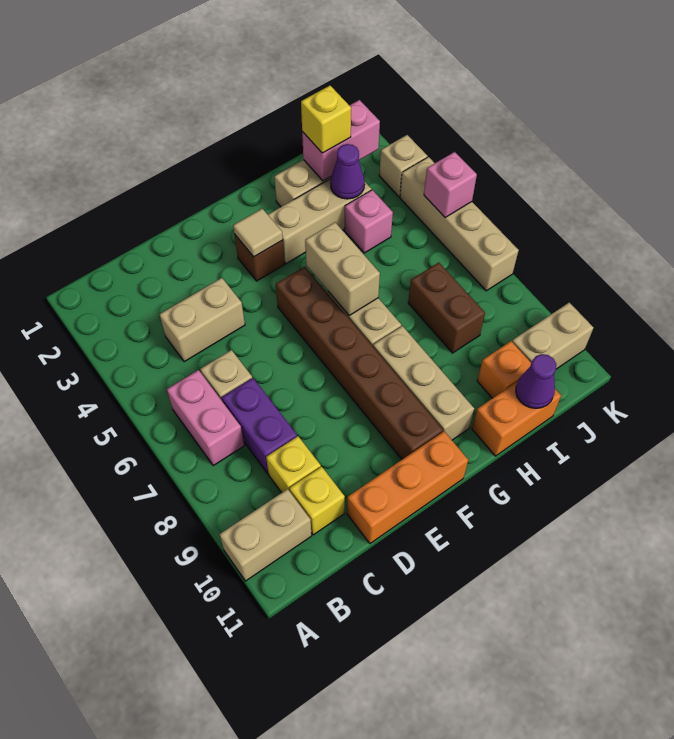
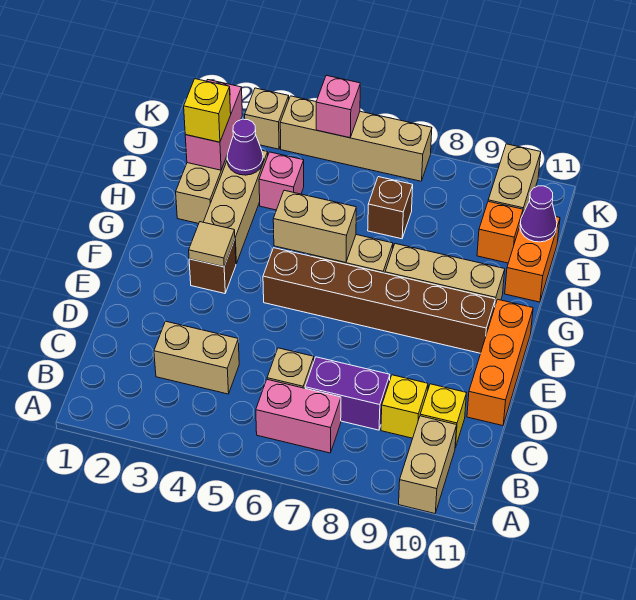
tan brick C4:D4 level 1 -> tan brick C3:C4 level 1
brown brick I7:I8 level 1 -> brown brick I7 level 1

